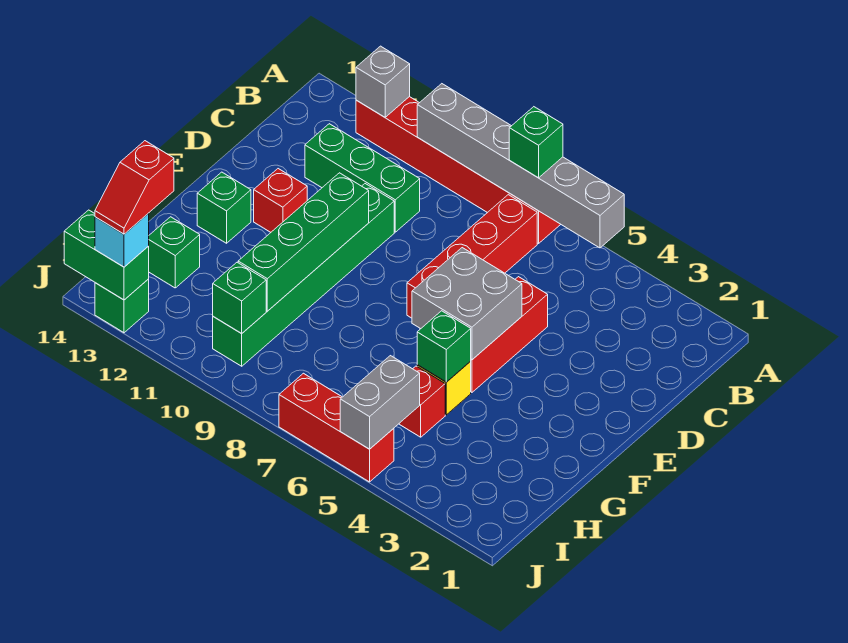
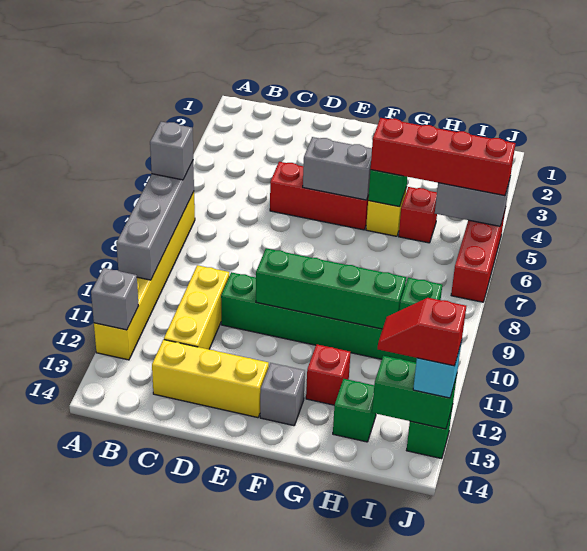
grey brick A5:A10 level 2 -> grey brick A7:A10 level 2
red brick A7:A12 level 1 -> yellow brick A7:A12 level 1
green brick A7 level 3 -> grey brick A7 level 3
red brick B7:E7 level 1 -> red brick G5:J5 level 3
green brick C10:C12 level 1 -> yellow brick C10:C12 level 1
none -> yellow brick C13:E13 level 1
grey brick E5:F6 level 2 -> grey brick E5:F5 level 2
red brick E12 level 1 -> red brick G12 level 1
green brick F13 level 1 -> grey brick F13 level 1
red slope I13:J13 level 4 top I -> red slope I13:J13 level 4 top J
green brick J13:J14 level 2 -> green brick I13:J13 level 2

